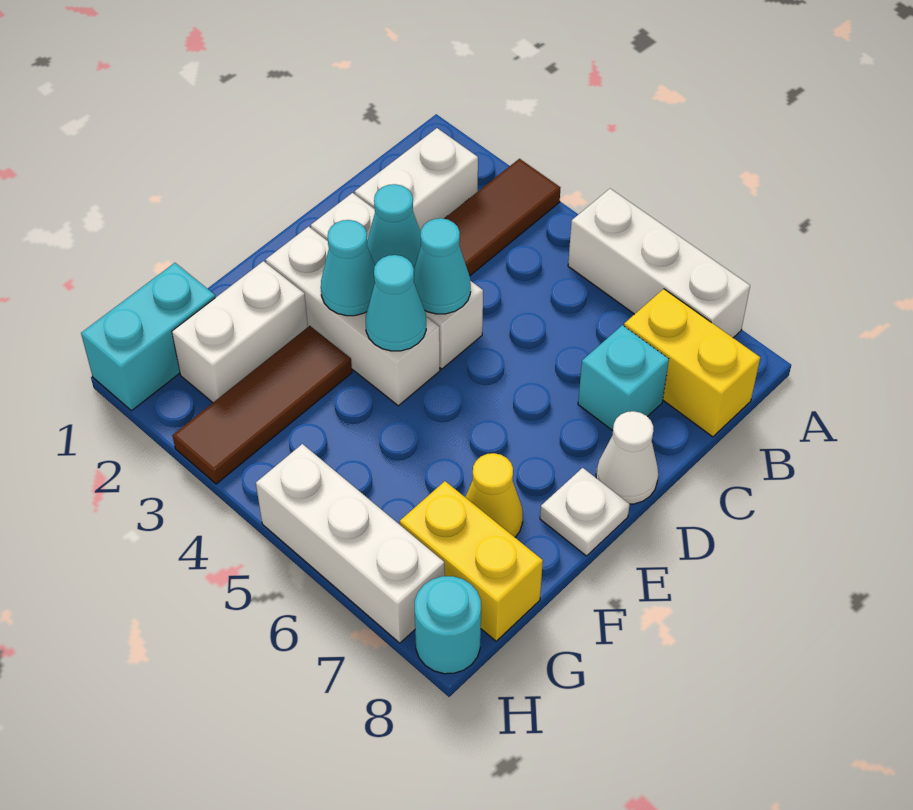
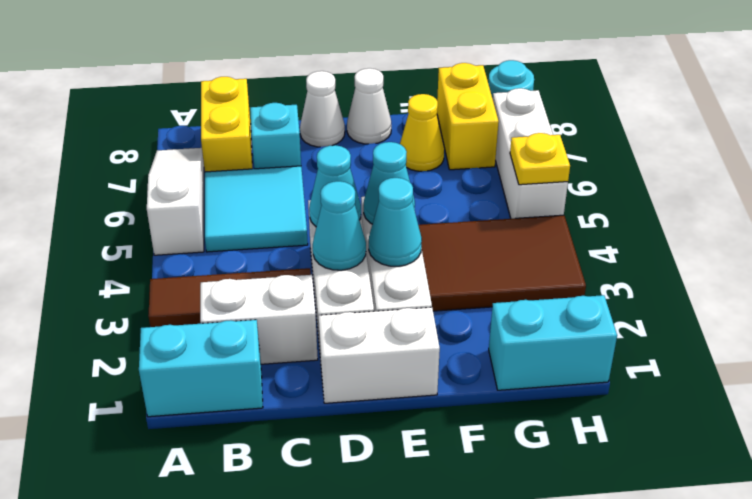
none -> cyan brick A1:B1 level 1
white brick A5:A7 level 1 -> white slope A5:A7 level 1 top 5
none -> cyan tile B5:C6 level 1
white plate E8 level 1 -> white cone E8 level 1
white brick F2:G2 level 1 -> white brick D1:E1 level 1
brown tile F3:H3 level 1 -> brown tile F3:H4 level 1
none -> yellow plate H5 level 2

